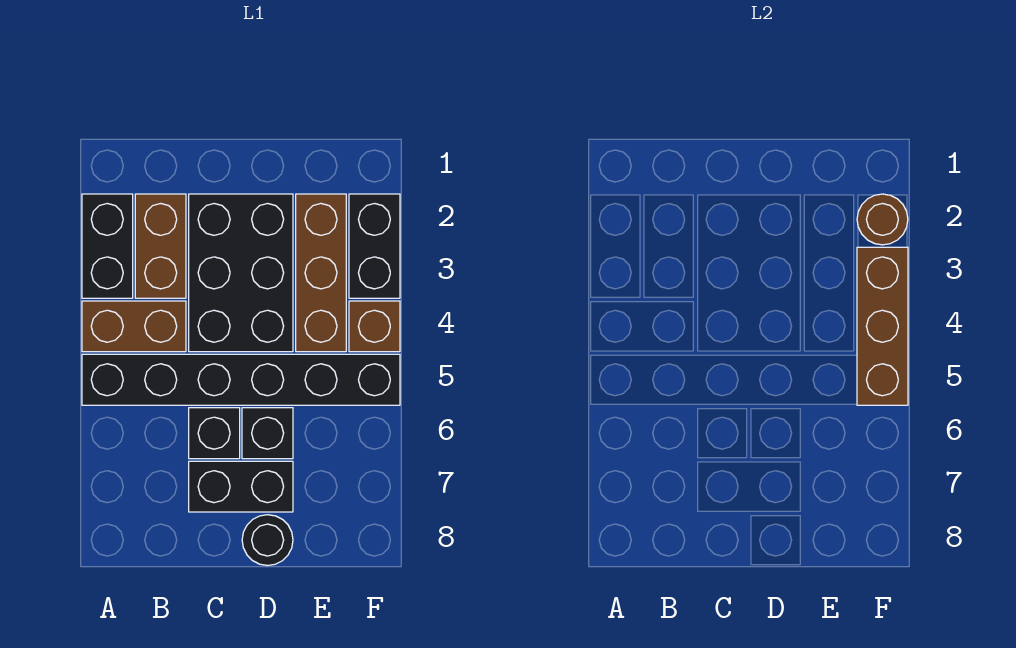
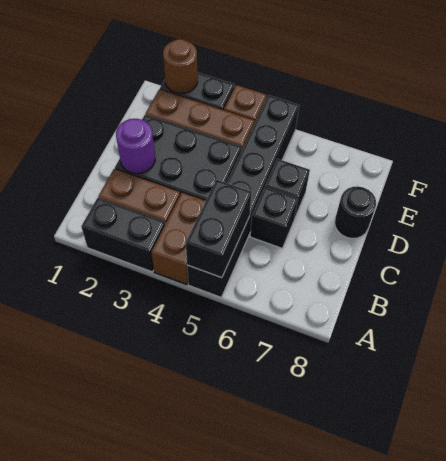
none -> purple round brick C2 level 2
black brick C7:D7 level 1 -> black brick A5:B5 level 2
brown brick F3:F5 level 2 -> none

